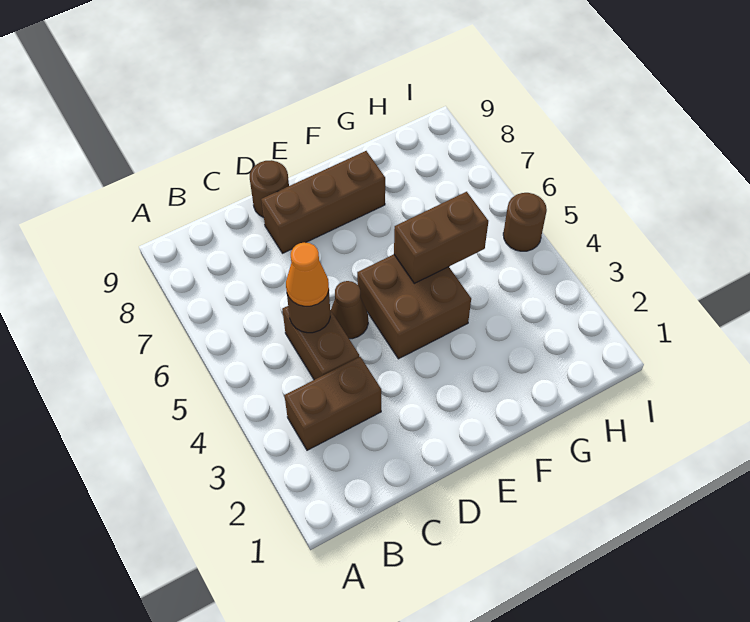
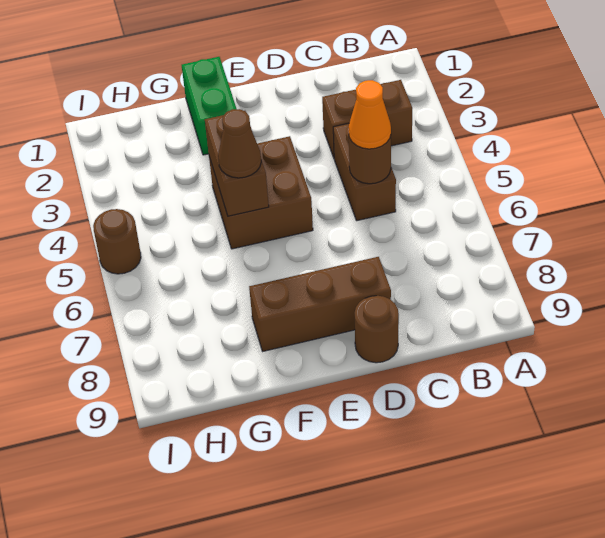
brown cone D5 level 1 -> brown cone F5 level 3
none -> green brick F1:F2 level 1
brown brick F5:G5 level 2 -> brown brick F4:F5 level 2

